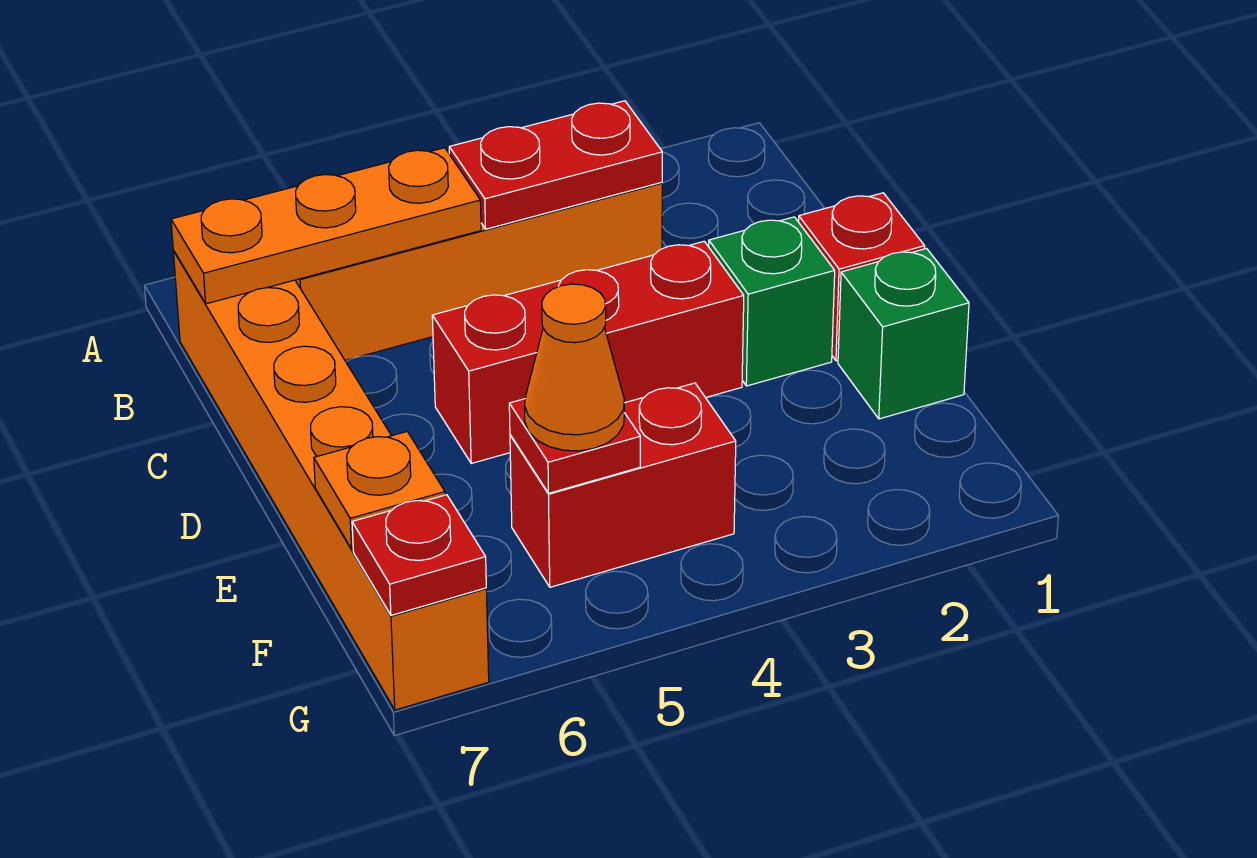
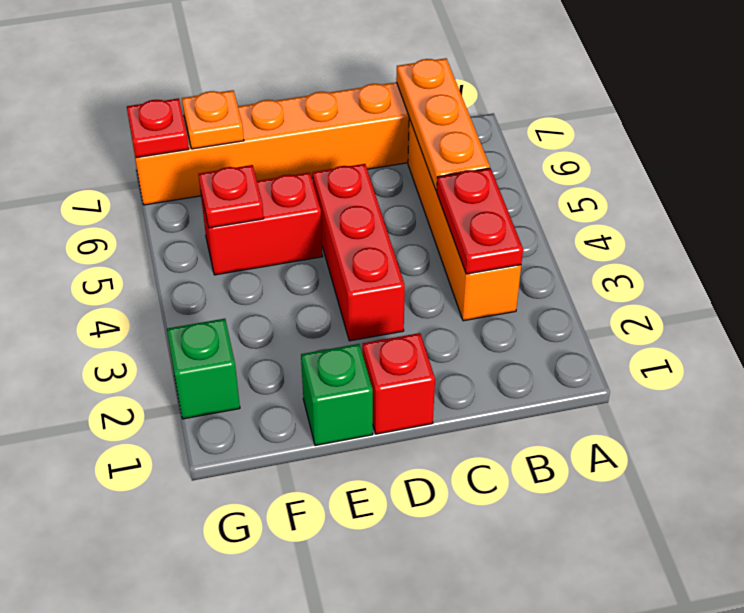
green brick D2 level 1 -> green brick G2 level 1
red brick F4:F5 level 1 -> red brick E5:F5 level 1
orange cone F5 level 3 -> none

